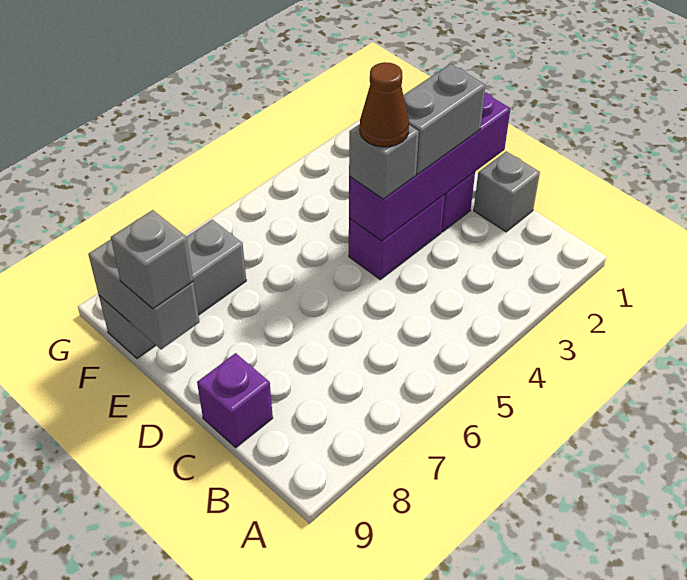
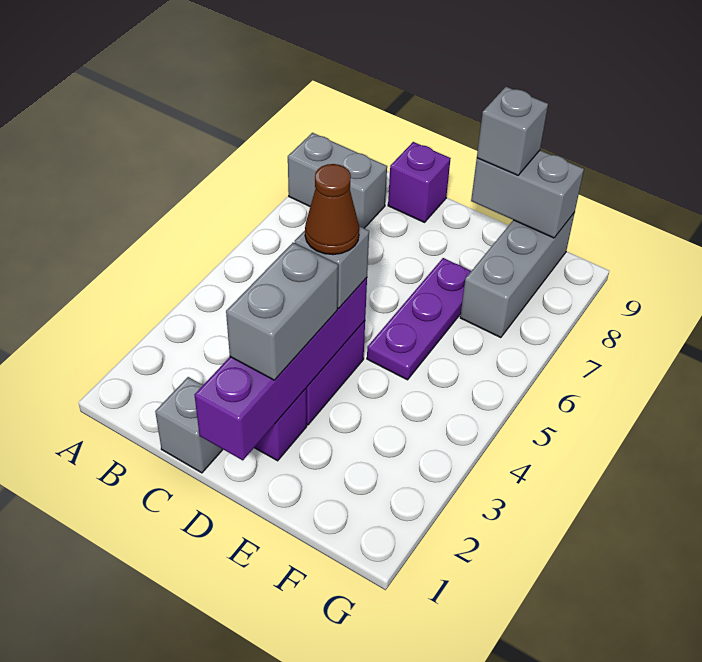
none -> grey brick A8:B8 level 1
none -> purple plate E5:E7 level 1

